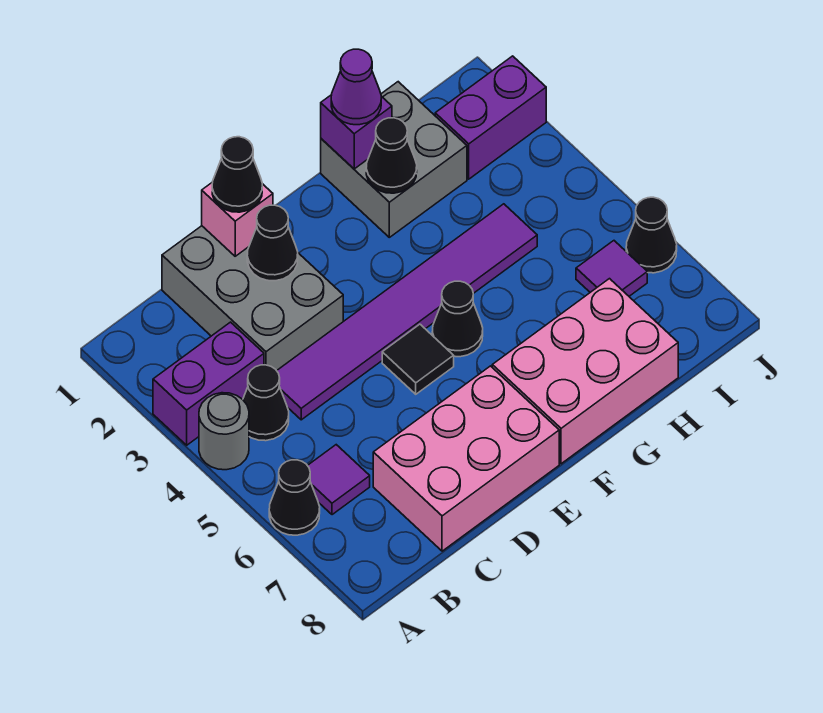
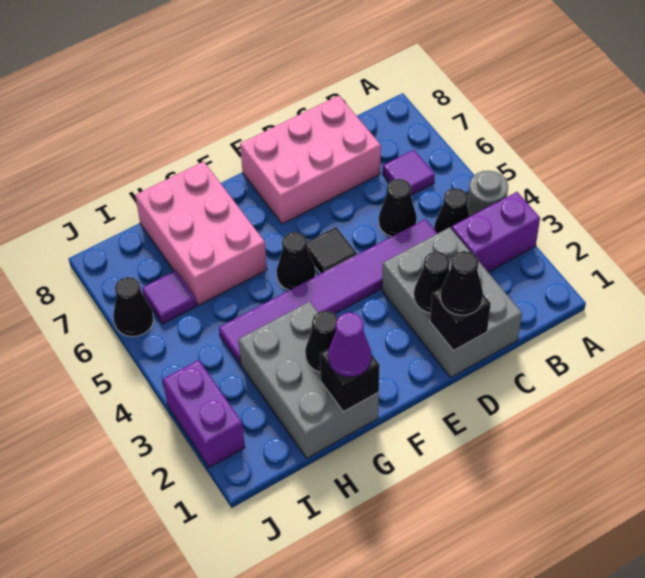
black cone A6 level 1 -> black cone C5 level 1
pink brick D1 level 2 -> black brick D1 level 2
pink brick F7:H8 level 1 -> pink brick G6:H8 level 1
grey brick G1:H2 level 1 -> grey brick G1:H3 level 1
purple brick G1 level 2 -> black brick G1 level 2
purple brick I2:J2 level 1 -> purple brick J2:J3 level 1

